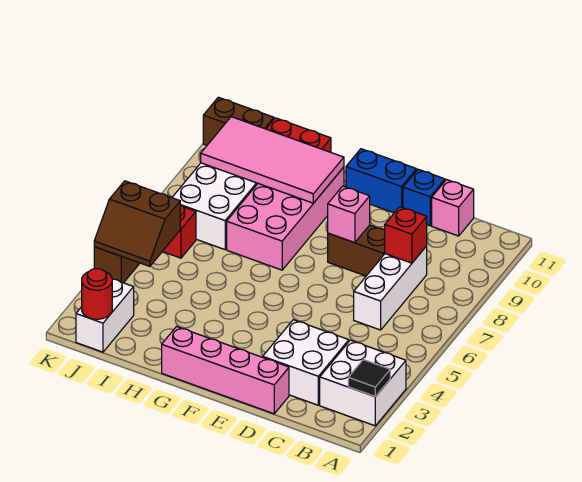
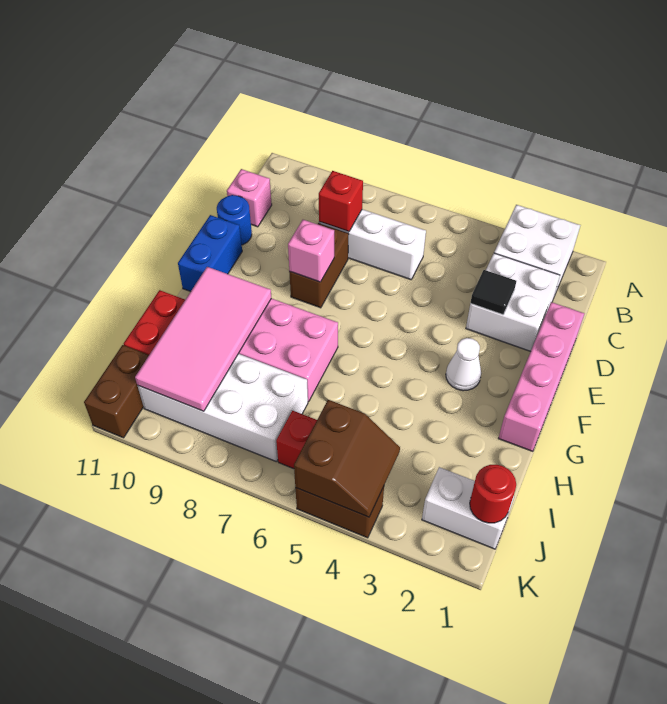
black tile A2 level 2 -> black tile D3 level 2
blue brick D11 level 1 -> blue round brick D11 level 1
none -> white cone F3 level 1

